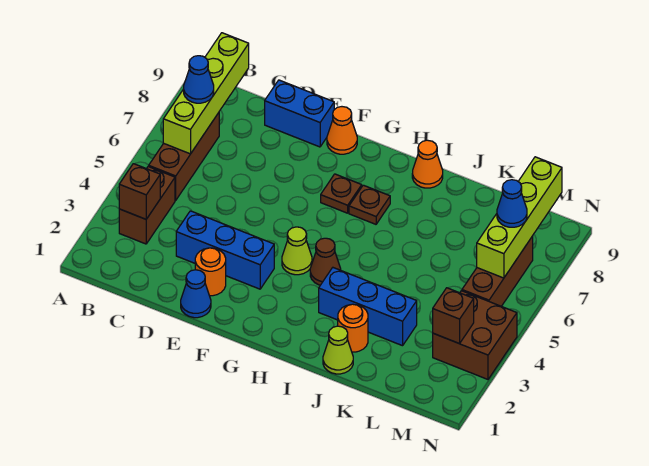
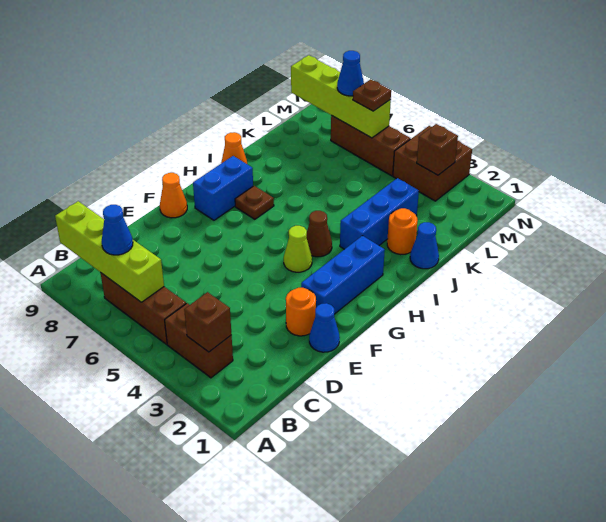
blue brick D3:F3 level 1 -> blue brick F2:H2 level 1
blue brick D9:E9 level 1 -> blue brick G8:H8 level 1
brown plate G7 level 1 -> brown plate M6 level 3
lime cone J1 level 1 -> blue cone J1 level 1

